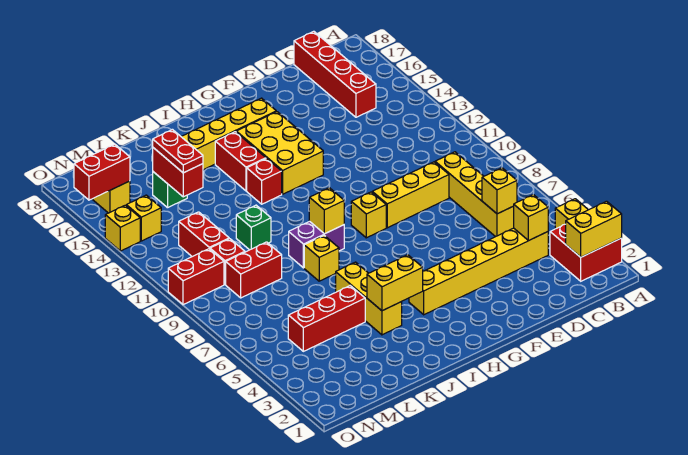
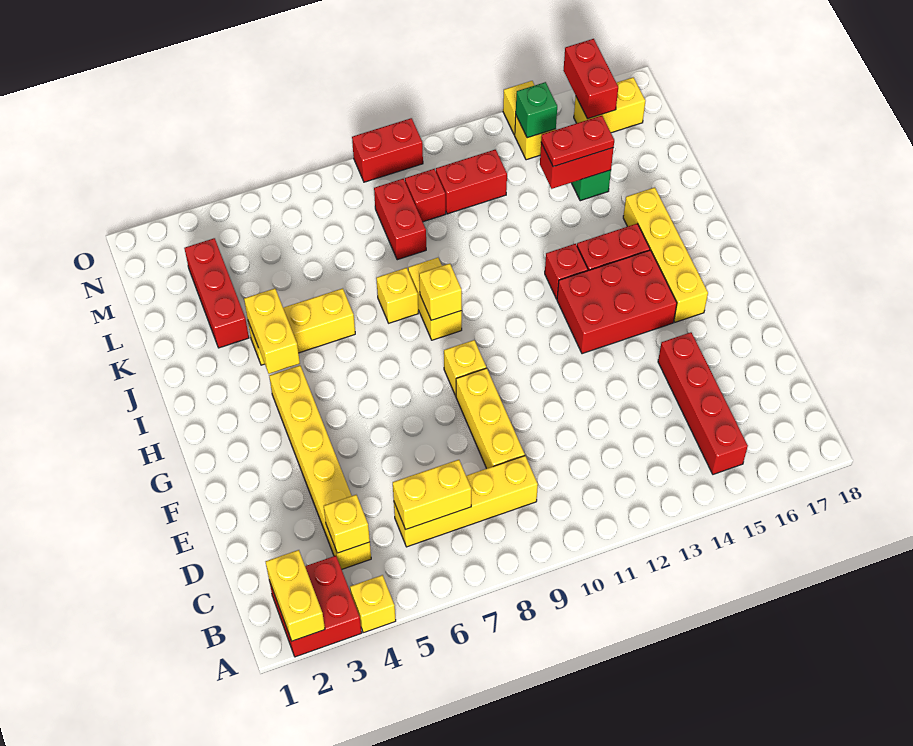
yellow brick C6 level 2 -> yellow brick C6:C7 level 2
red brick C15:C18 level 1 -> red brick B15:E15 level 1
yellow brick G13:H15 level 1 -> red brick G13:H15 level 1
purple brick I9:J9 level 1 -> yellow brick I9:J9 level 1
red brick K5:M5 level 1 -> red brick K3:M3 level 1
green brick K11 level 1 -> green brick N14 level 2
red brick N10:O10 level 1 -> red brick O9:O10 level 1

